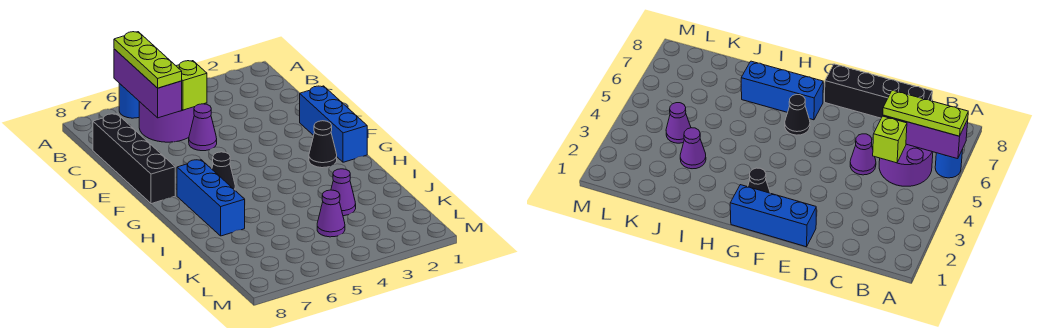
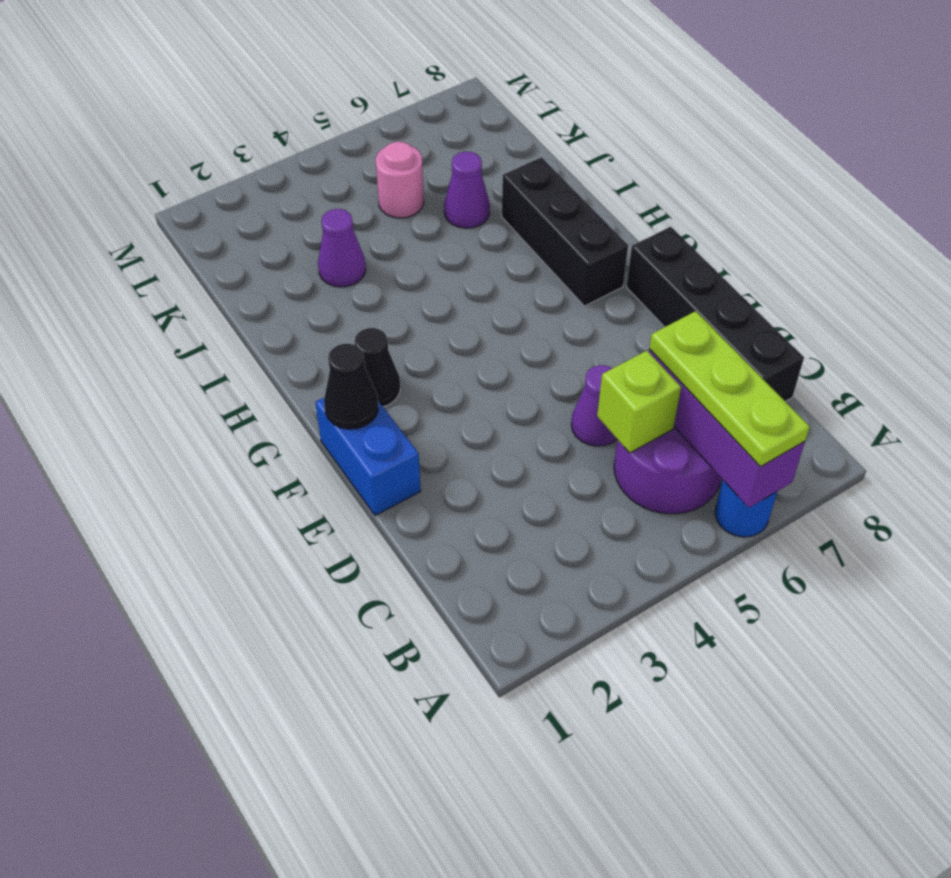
blue brick E1:G1 level 1 -> blue brick E1:F1 level 1
black cone G6 level 1 -> black cone F1 level 2
blue brick G7:I7 level 1 -> black brick G7:I7 level 1
purple cone K4 level 1 -> purple cone J6 level 1
none -> pink round brick K5 level 1

